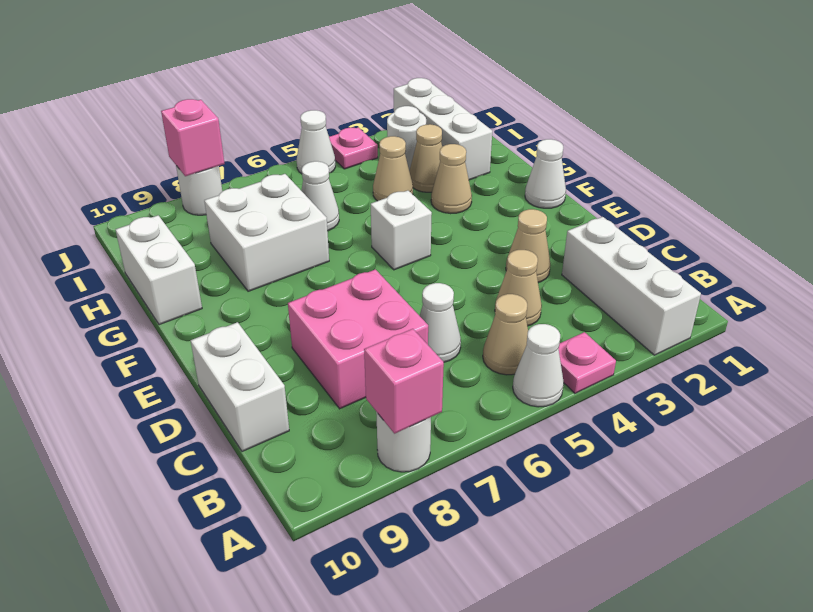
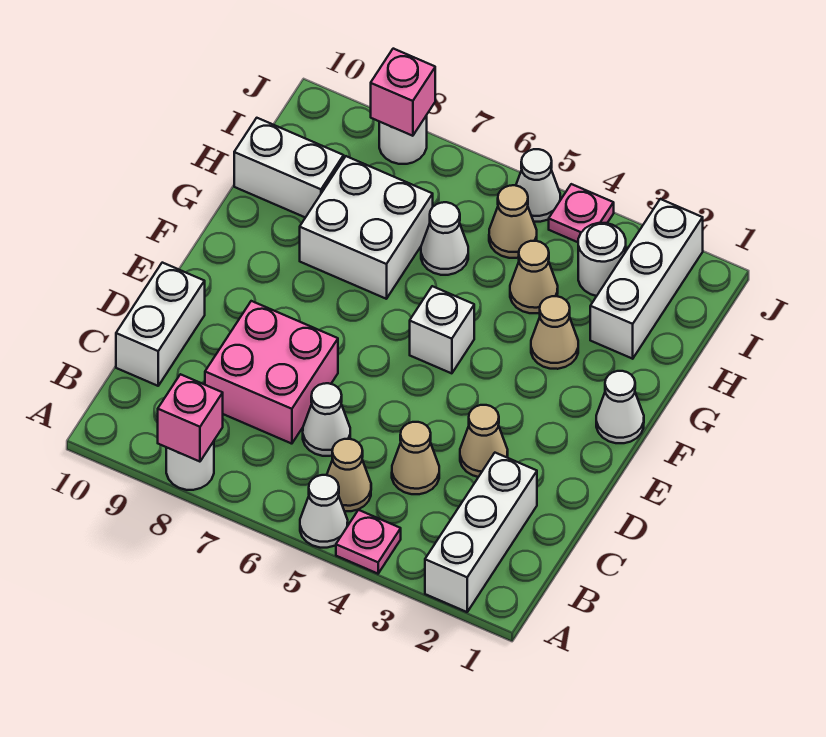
white brick G10:H10 level 1 -> white brick H9:H10 level 1
tan cone H3 level 1 -> tan cone I5 level 1

